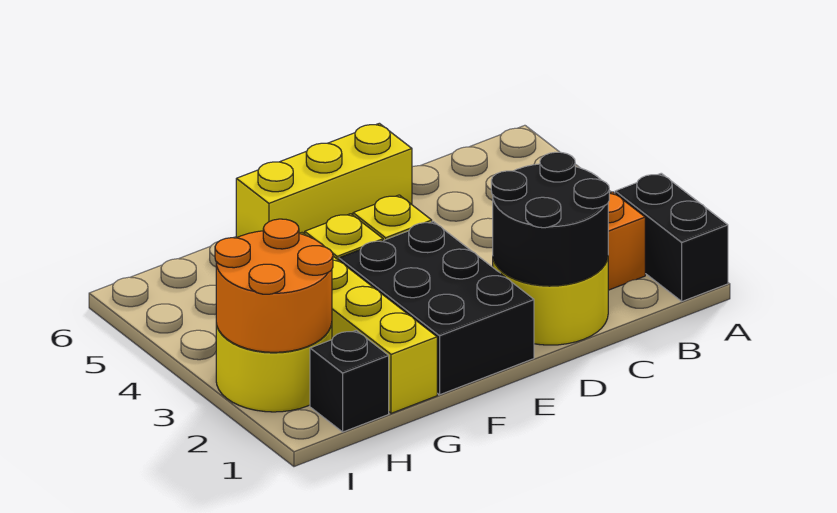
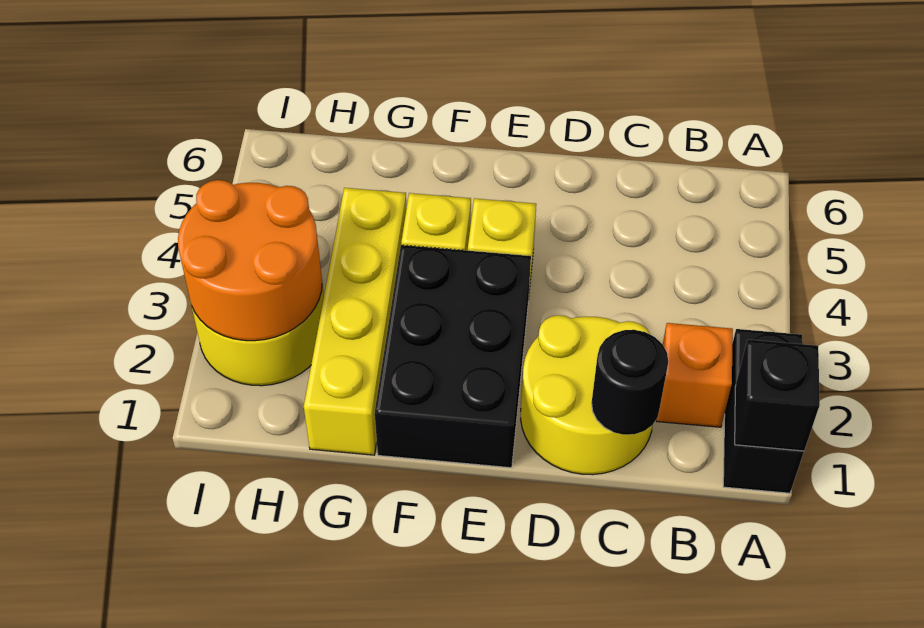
black round brick C1:D2 level 2 -> black round brick C1 level 2
yellow brick D6:F6 level 1 -> none
black brick H1 level 1 -> black brick A1 level 2

